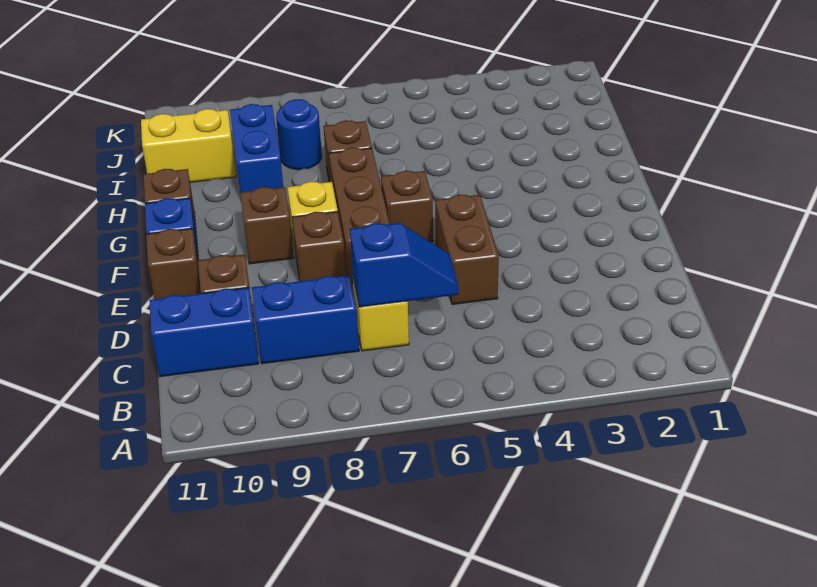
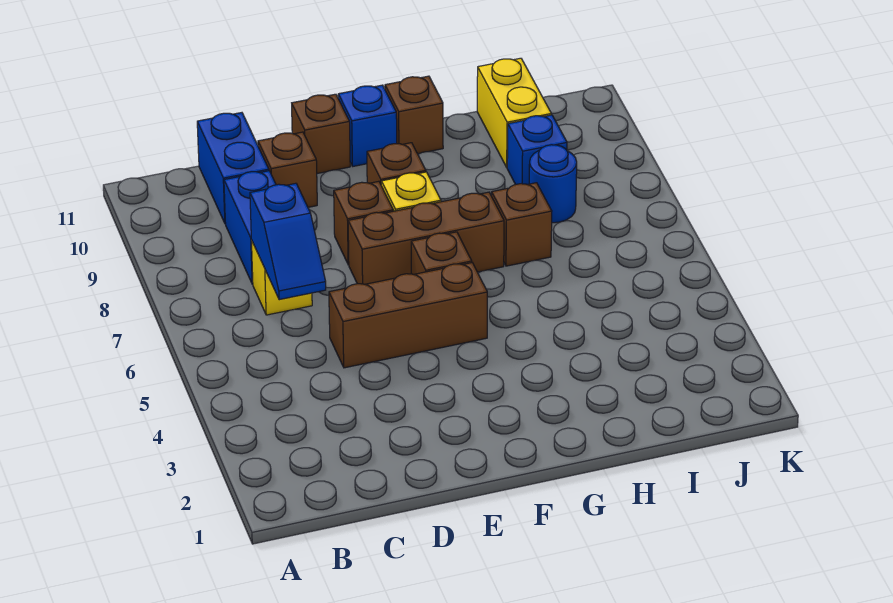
brown brick D5:E5 level 1 -> brown brick D5:F5 level 1
blue brick H9:I9 level 1 -> blue brick I9 level 1

